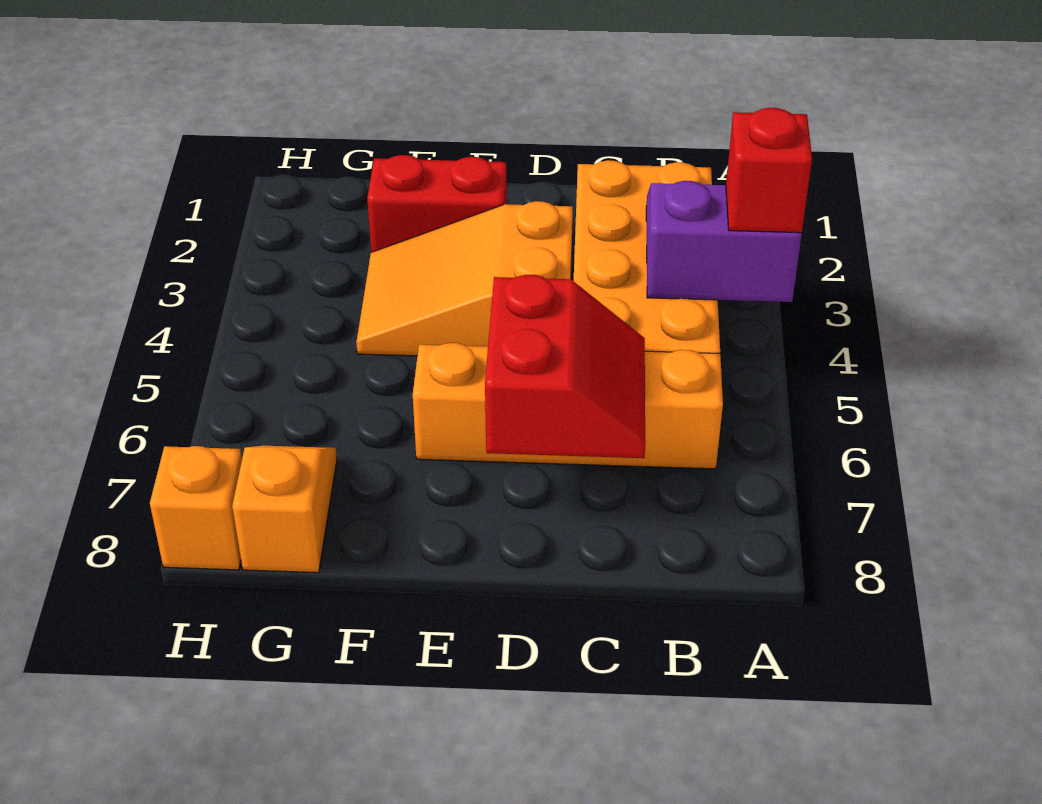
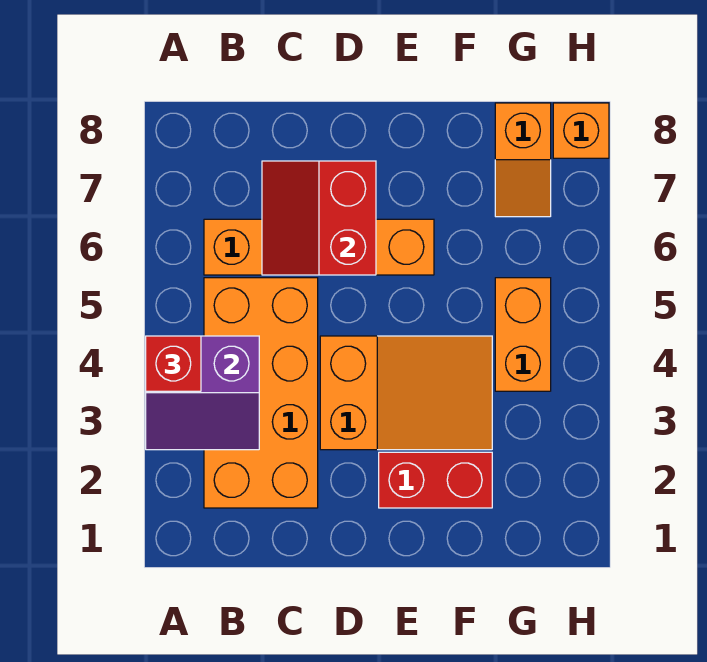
none -> orange brick G4:G5 level 1

